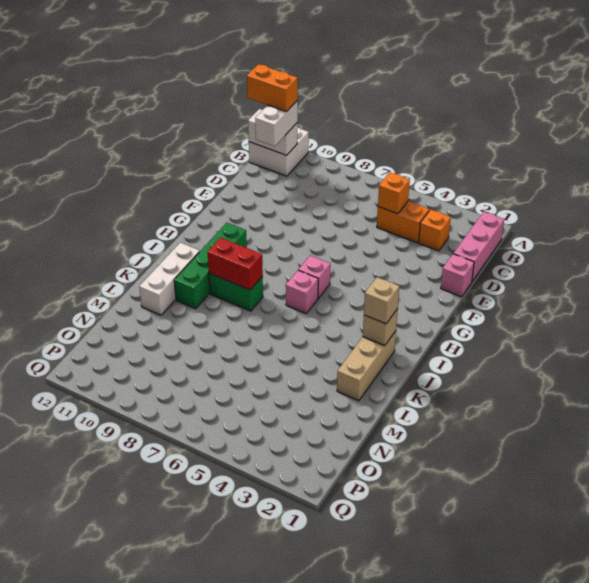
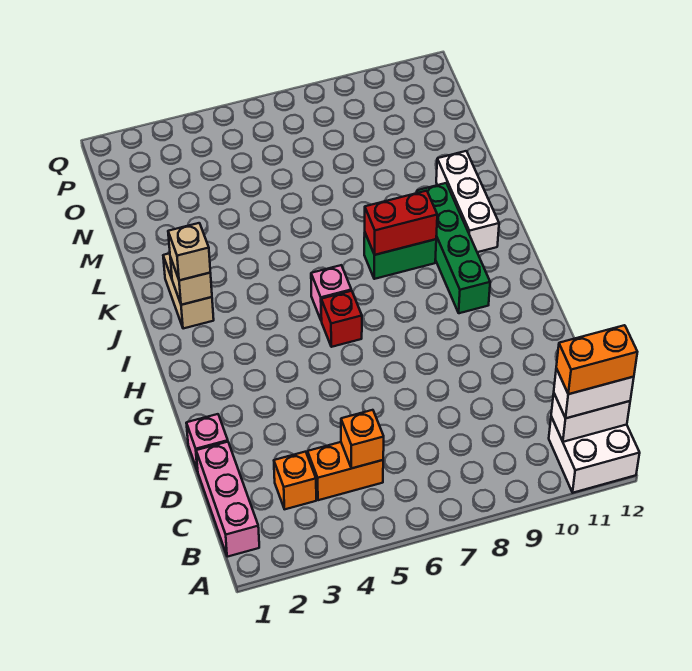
white brick B11:C11 level 3 -> white brick B11:B12 level 3
pink brick H6 level 1 -> red brick H6 level 1
tan brick J2:L2 level 1 -> tan brick J2:K2 level 1

